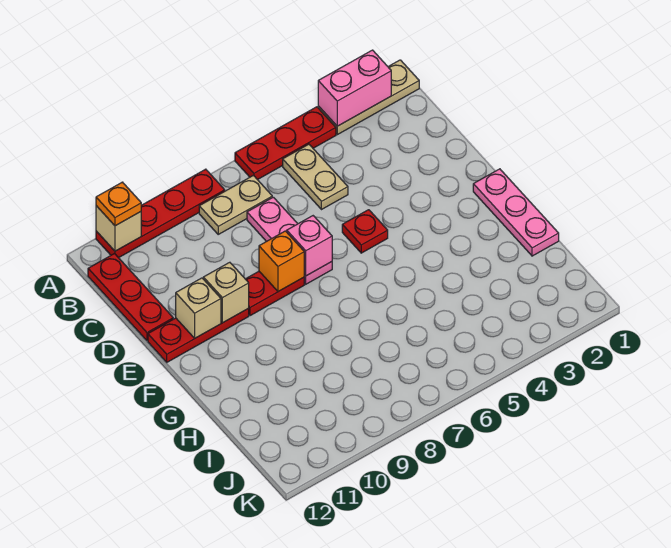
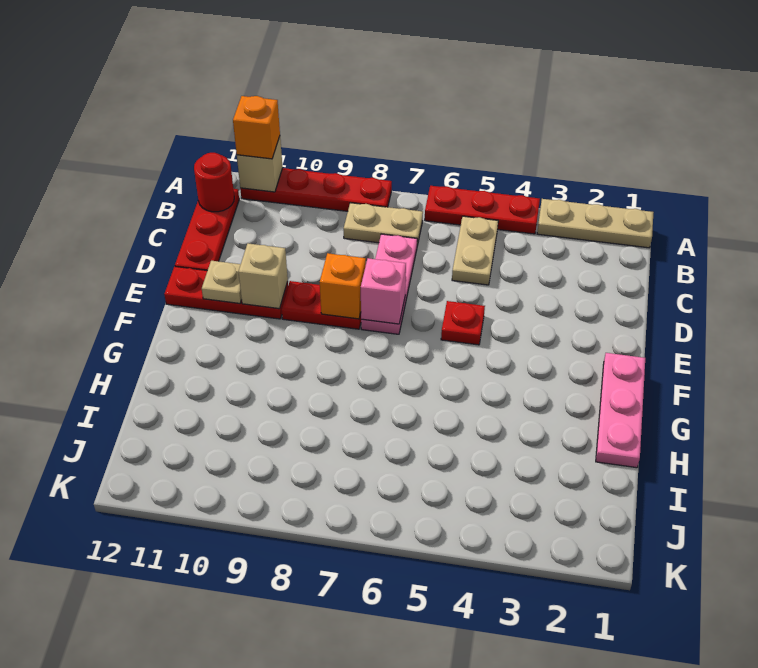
pink brick A2:A3 level 2 -> none
orange plate A11 level 3 -> orange brick A11 level 3
none -> red round brick B12 level 2
tan brick E11 level 2 -> tan plate E11 level 2

